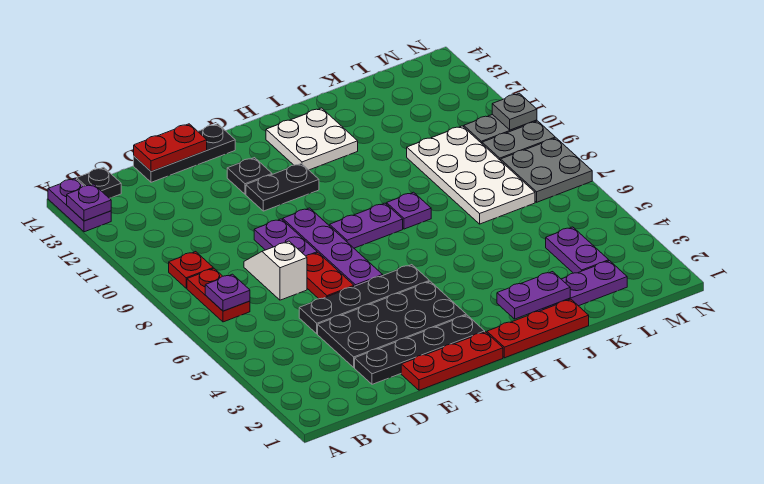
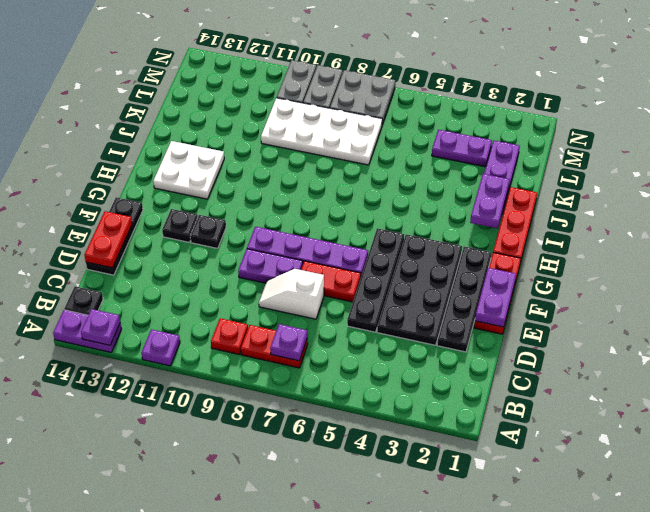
black plate F11:G11 level 1 -> black plate F11 level 1
purple plate G8:H8 level 1 -> purple plate E1:F1 level 2
purple plate I8 level 1 -> purple plate A11 level 1
grey plate N10 level 2 -> none

